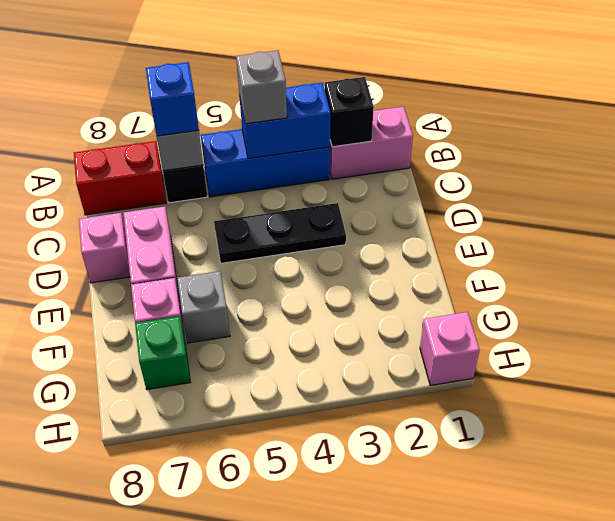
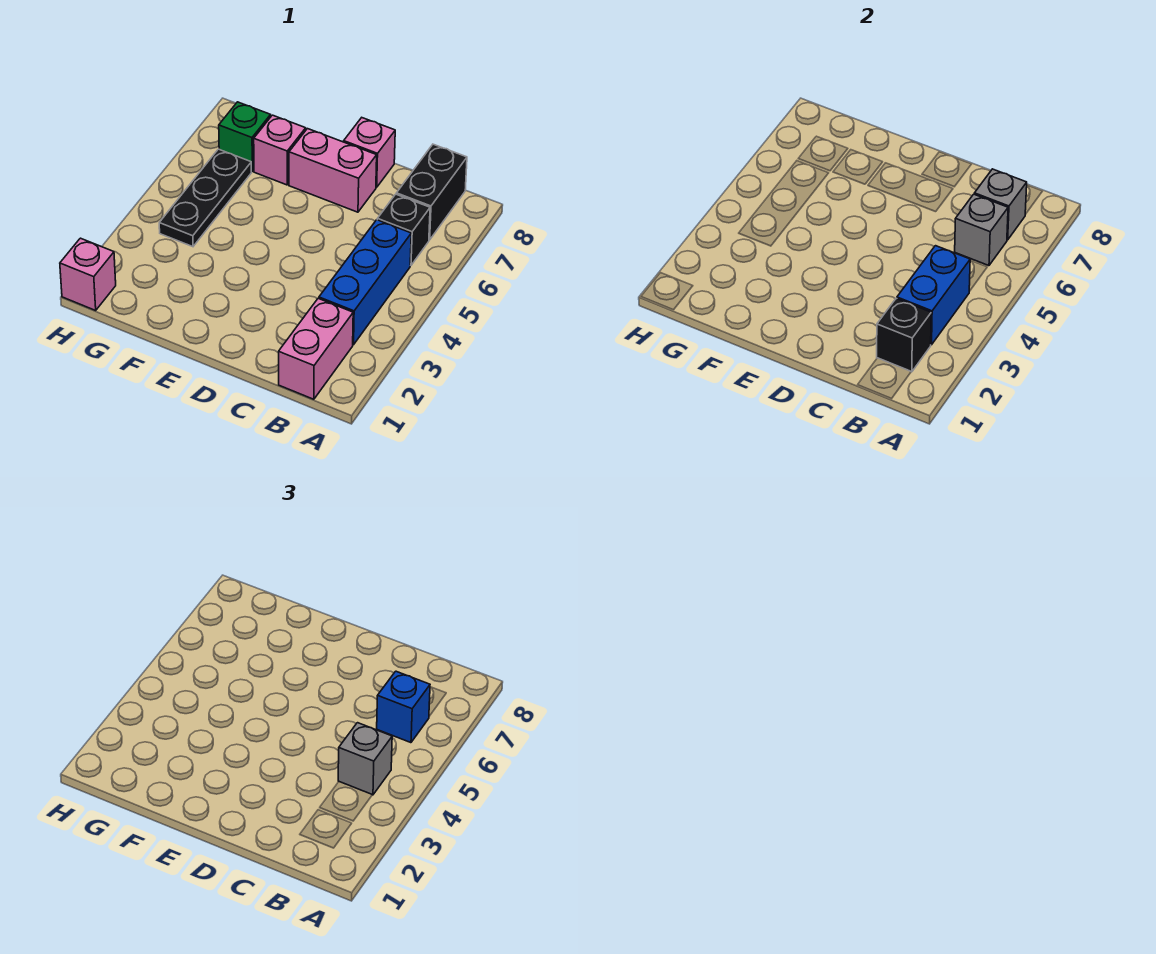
red brick B7:B8 level 1 -> black brick B7:B8 level 1
black plate D3:D5 level 1 -> black plate G4:G6 level 1
grey brick F6 level 1 -> grey brick B7 level 2

